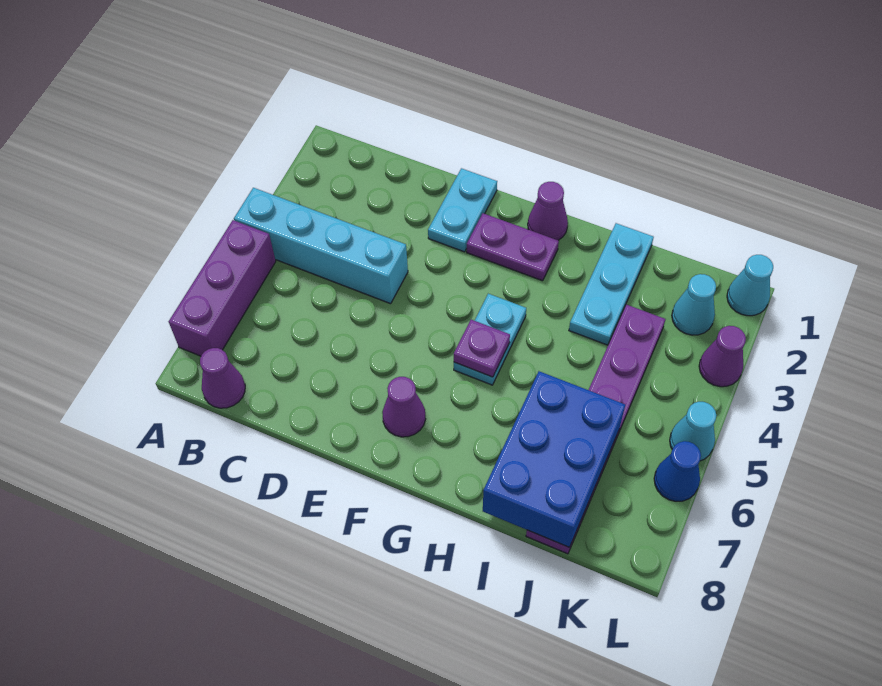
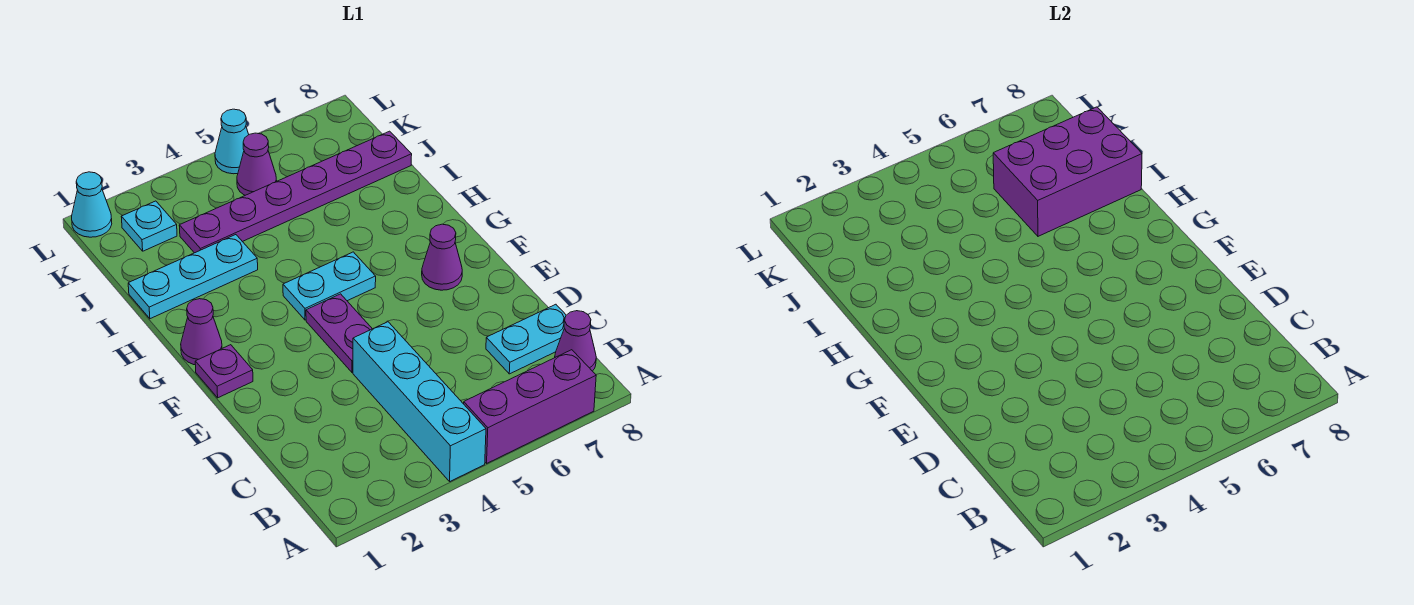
cyan plate E1:E2 level 1 -> cyan plate C7:C8 level 1
purple plate F2:G2 level 1 -> purple plate E4:F4 level 1
purple plate G5 level 2 -> purple plate F1 level 1
blue brick I6:J8 level 2 -> purple brick I6:J8 level 2
cyan cone K2 level 1 -> cyan plate K2 level 1
purple cone L3 level 1 -> purple cone K5 level 1
blue cone L6 level 1 -> none

